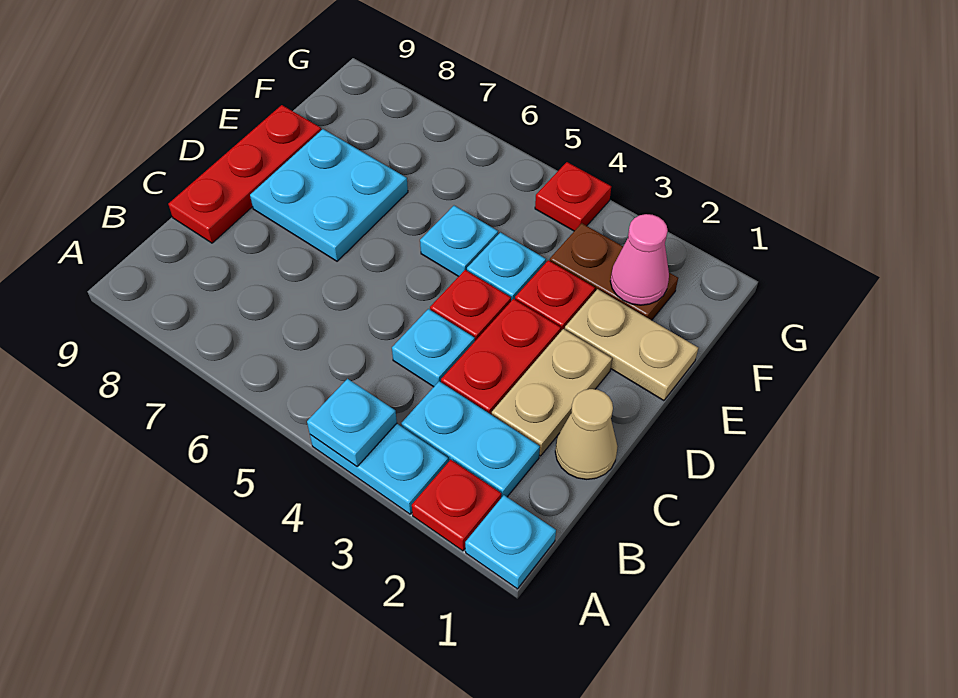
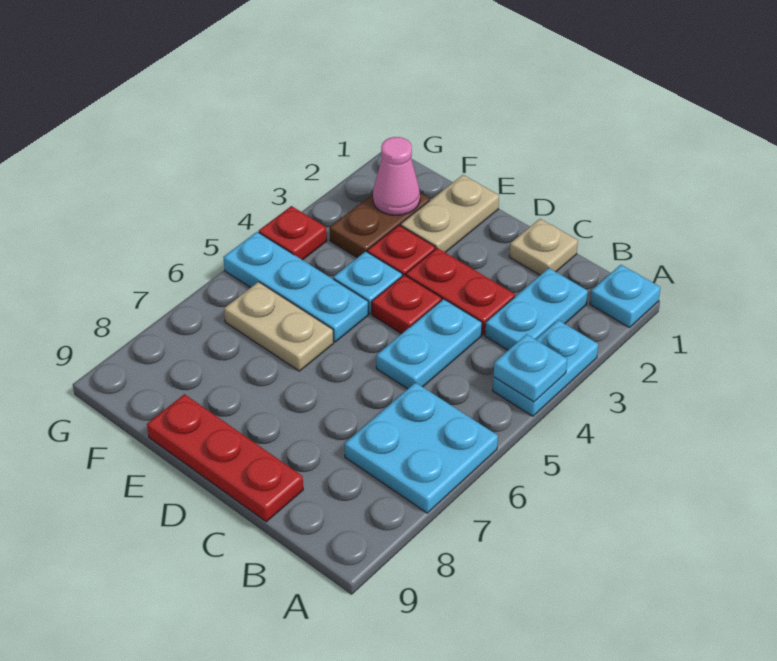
red plate A2 level 1 -> none
tan cone C1 level 1 -> tan plate C1 level 1
tan plate C2:D2 level 1 -> tan plate E6:F6 level 1
cyan plate C4 level 1 -> cyan plate C4:C5 level 1
cyan plate D7:E8 level 1 -> cyan plate A6:B7 level 1
cyan plate E5 level 1 -> cyan plate E5:G5 level 1

